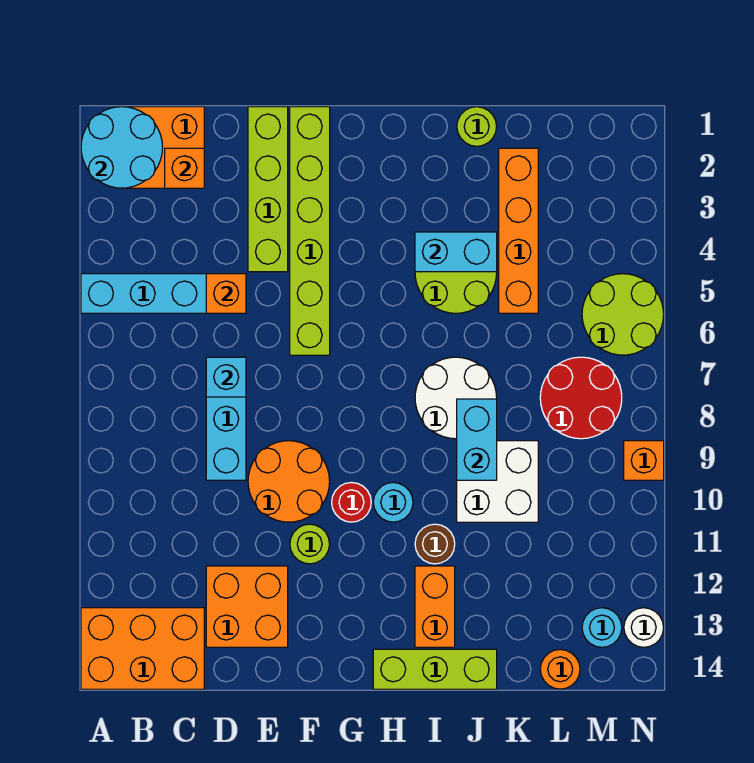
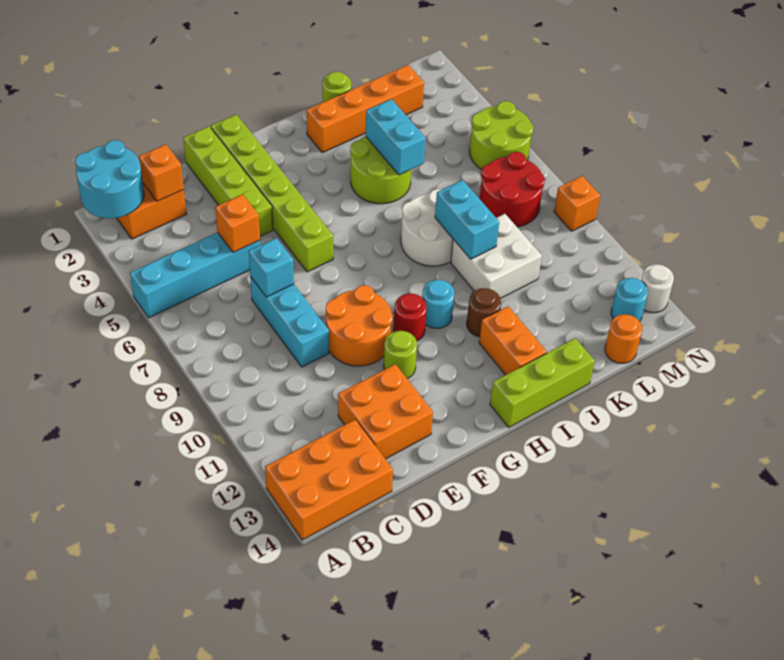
cyan brick I4:J4 level 2 -> cyan brick J4:J5 level 2
orange brick K2:K5 level 1 -> orange brick I2:L2 level 1

